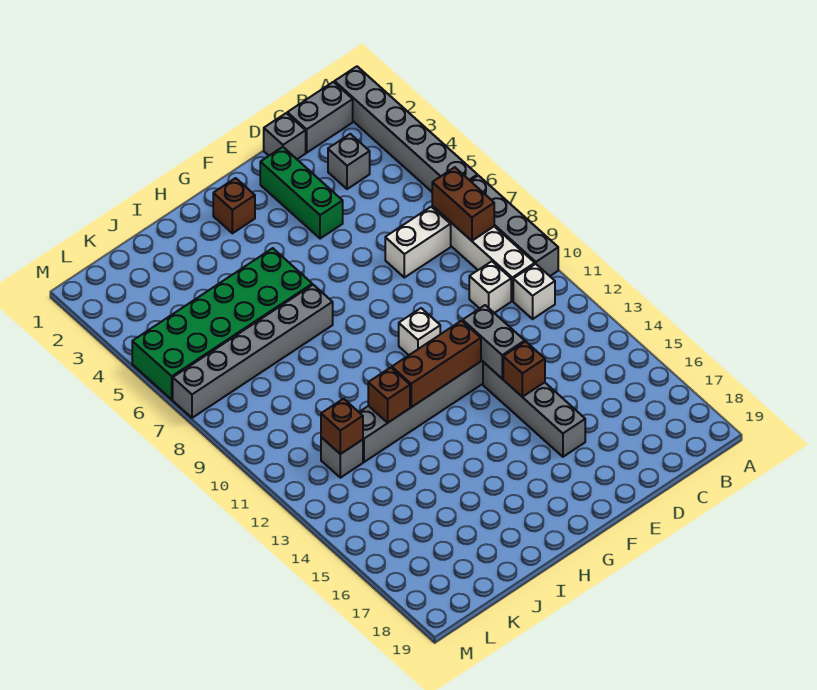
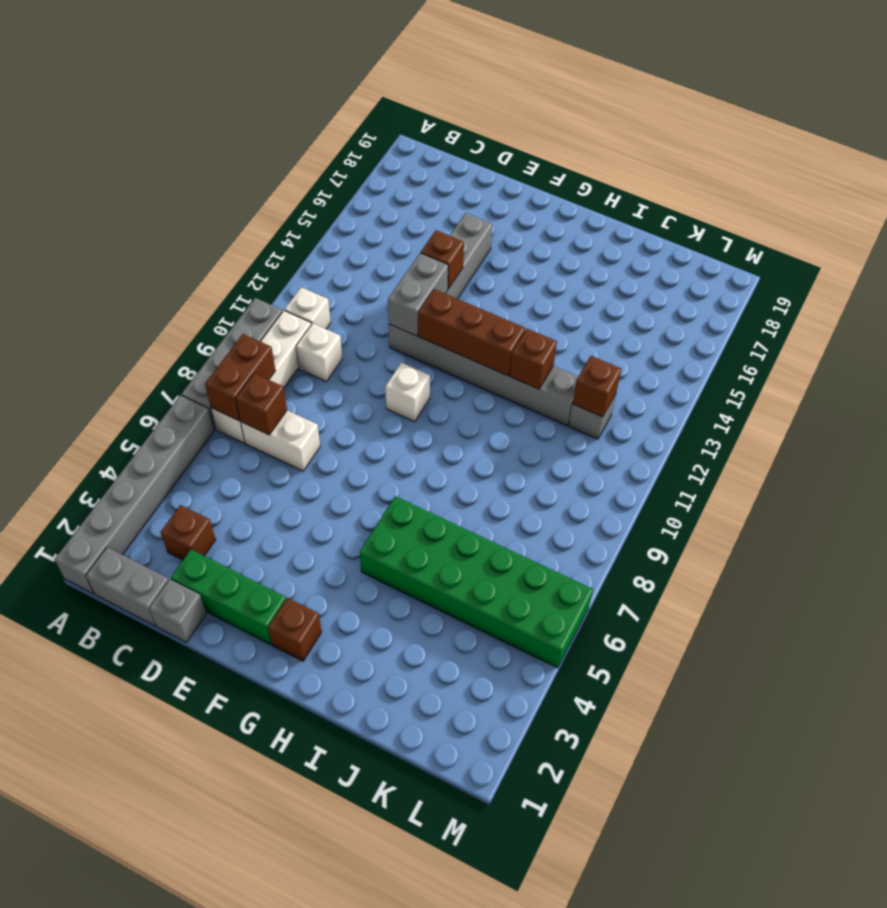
grey brick C3 level 1 -> brown brick C3 level 1
none -> brown brick C7 level 2
green brick E2:E4 level 1 -> green brick D2:F2 level 1
grey brick H7:M7 level 1 -> none

